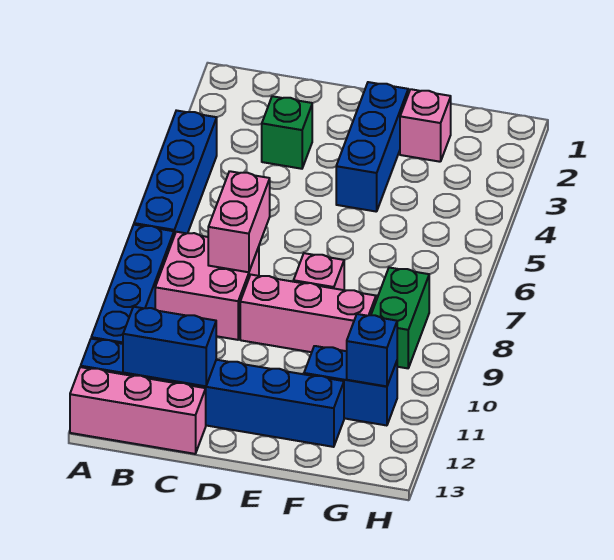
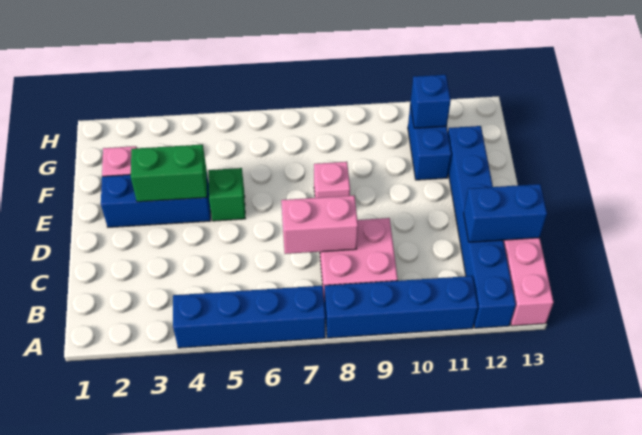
blue brick B12:C12 level 2 -> blue brick C12:C13 level 2
green brick C3 level 1 -> green brick E5 level 1
pink brick D9:F9 level 1 -> none
green brick G8:G9 level 1 -> green brick E3:E4 level 2

